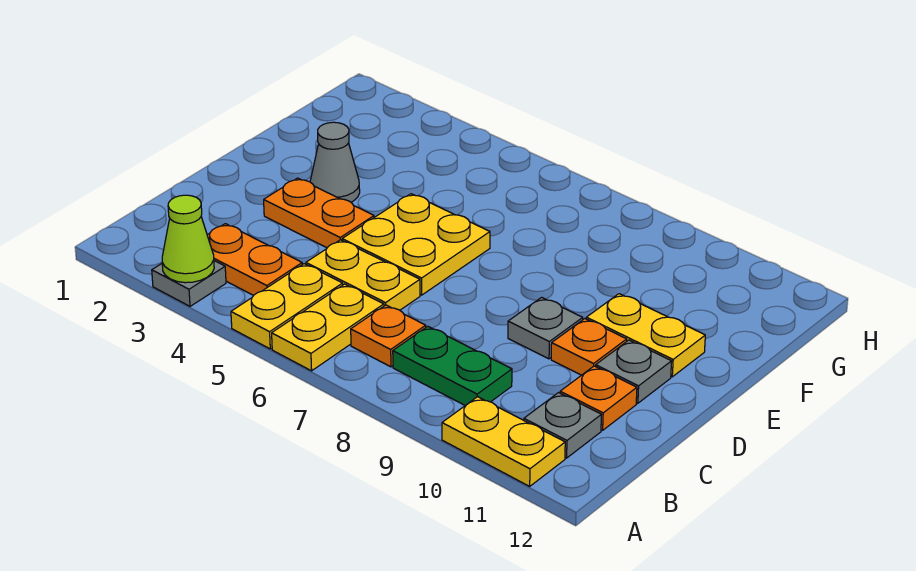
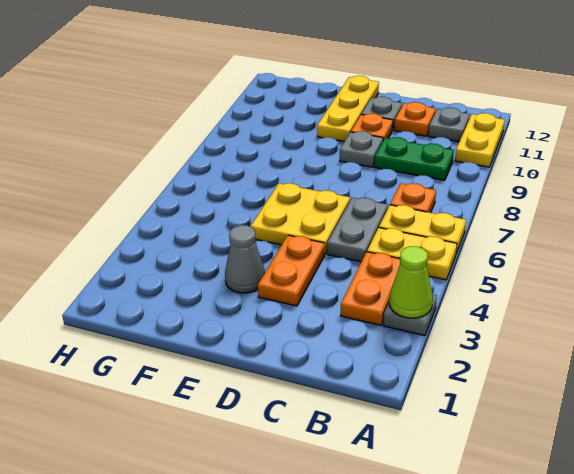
green plate B8:B9 level 1 -> green plate B9:C9 level 1
yellow plate C5:C6 level 1 -> grey plate C5:C6 level 1
yellow plate E10:E11 level 1 -> yellow plate E10:E12 level 1

